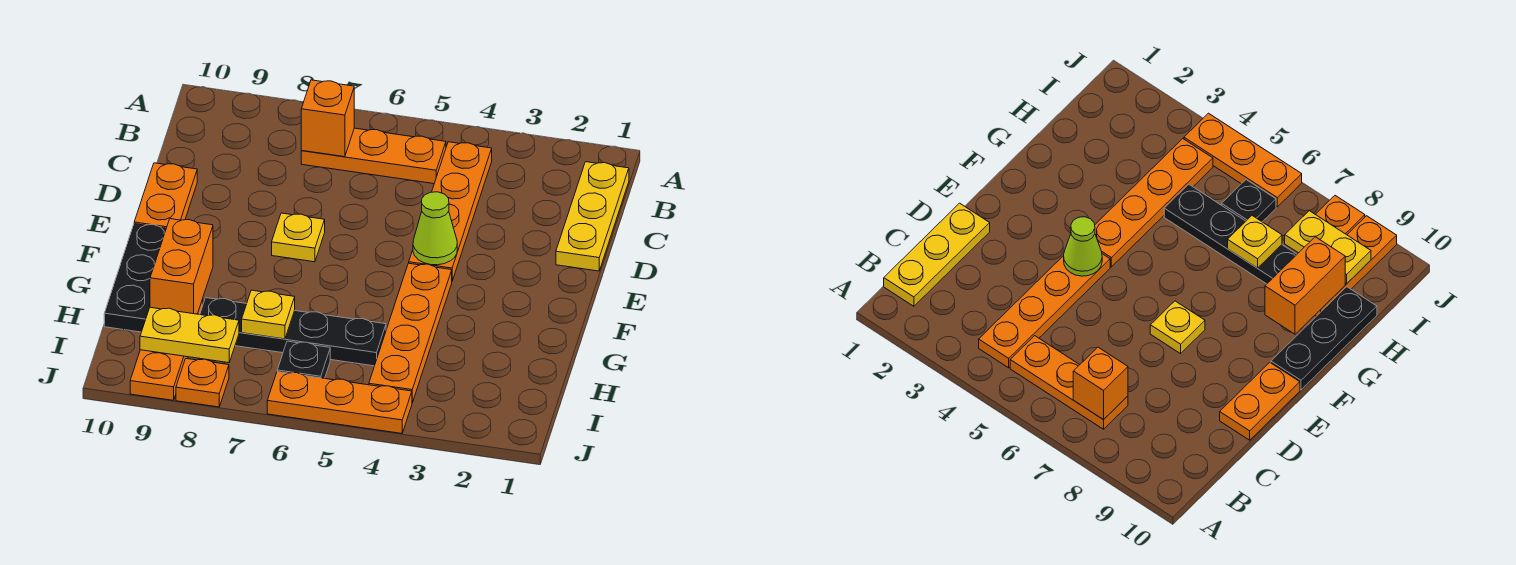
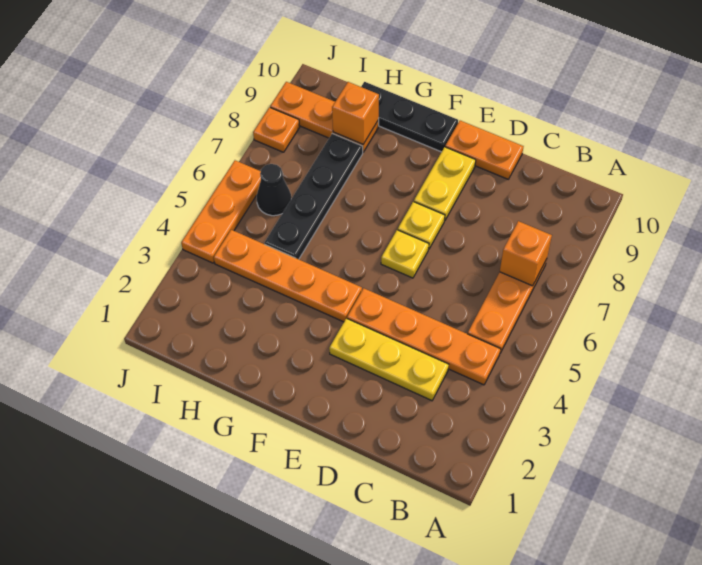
yellow plate B1:D1 level 1 -> yellow plate C3:E3 level 1
lime cone E4 level 2 -> none
orange brick G9:H9 level 2 -> orange brick H9 level 2
yellow plate H7 level 2 -> yellow plate E6 level 1
black plate I6 level 1 -> black cone I6 level 1
yellow plate I8:I9 level 2 -> yellow plate E8:E9 level 1

